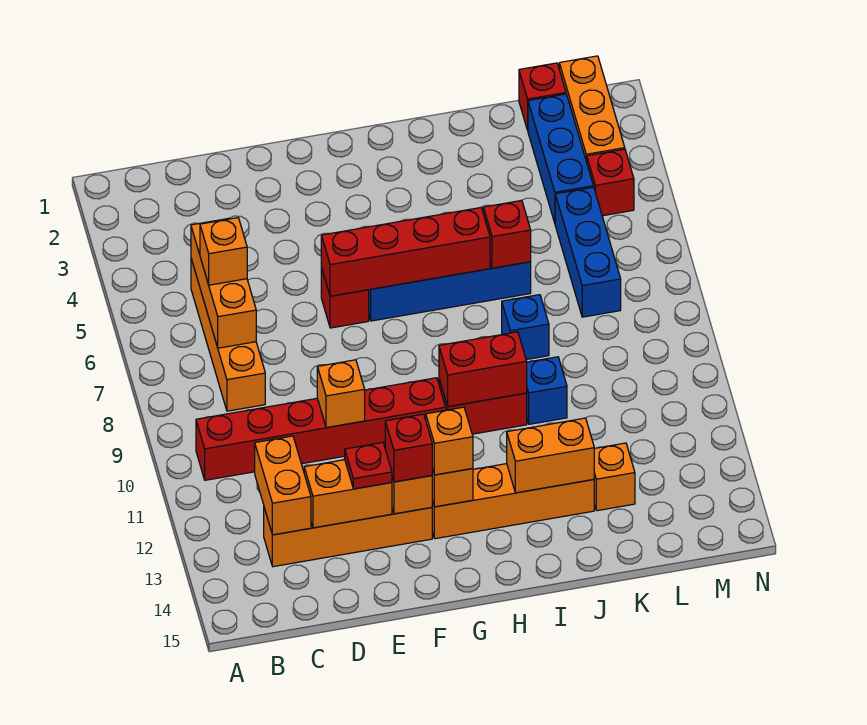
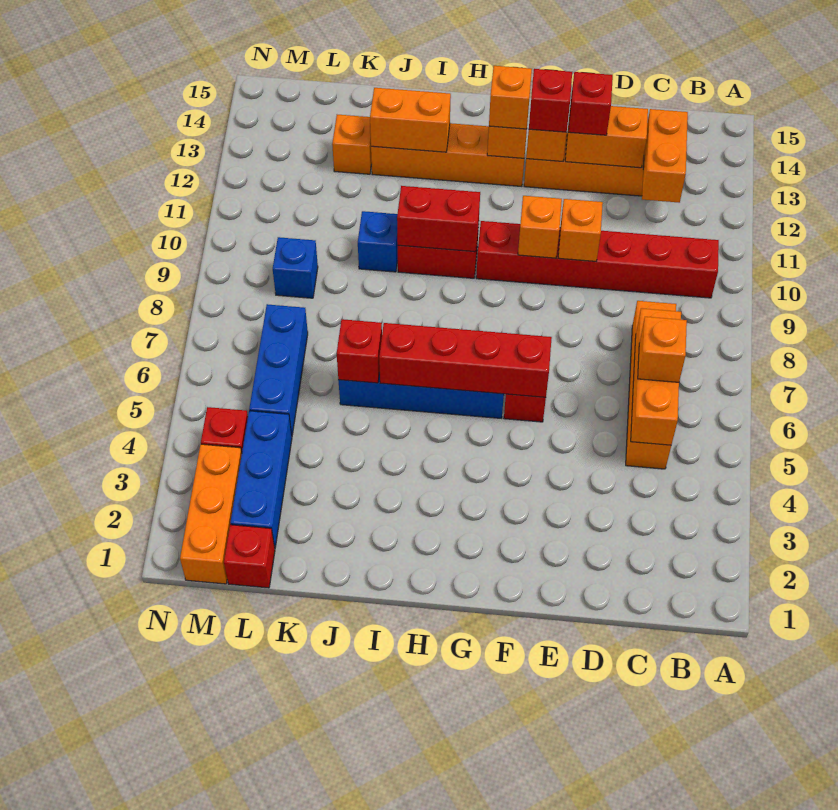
red plate E13 level 3 -> red brick E13 level 3
none -> orange brick F10 level 2
blue brick J8 level 1 -> blue brick L9 level 1

